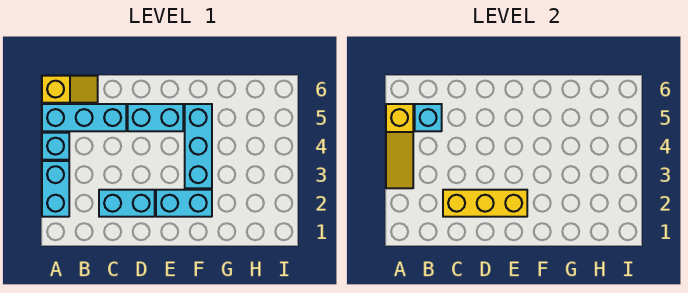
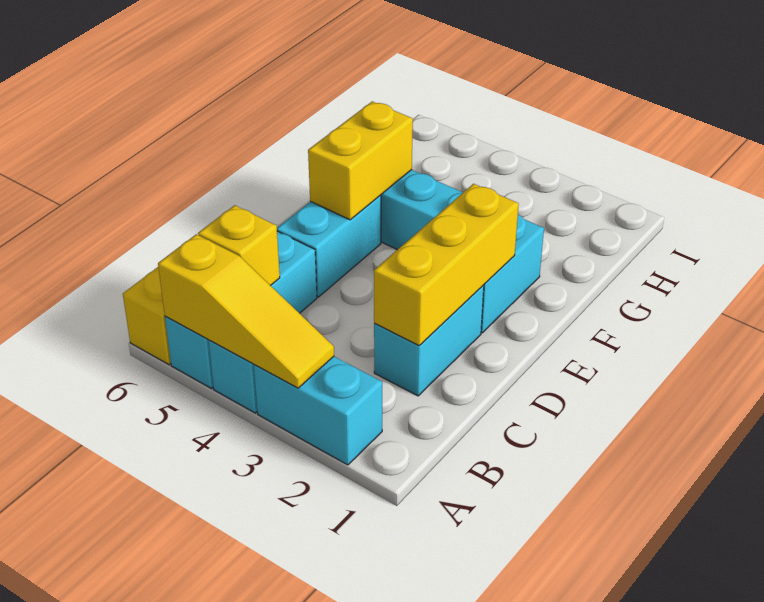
cyan brick B5 level 2 -> yellow brick B5 level 2
none -> yellow brick E5:F5 level 2

